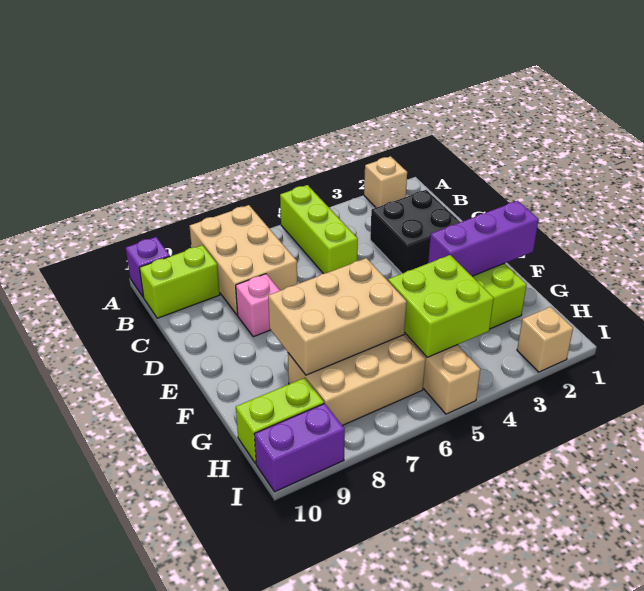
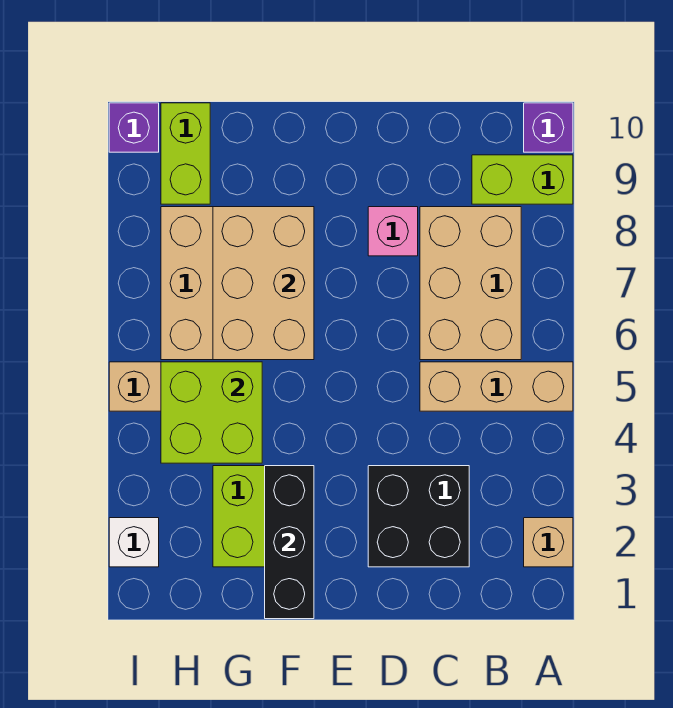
lime brick A5:C5 level 1 -> tan brick A5:C5 level 1
tan brick A7:C8 level 1 -> tan brick B6:C8 level 1
lime brick B9:B10 level 1 -> lime brick A9:B9 level 1
purple brick F1:F3 level 2 -> black brick F1:F3 level 2
tan brick I2 level 1 -> white brick I2 level 1
purple brick I9:I10 level 1 -> purple brick I10 level 1

